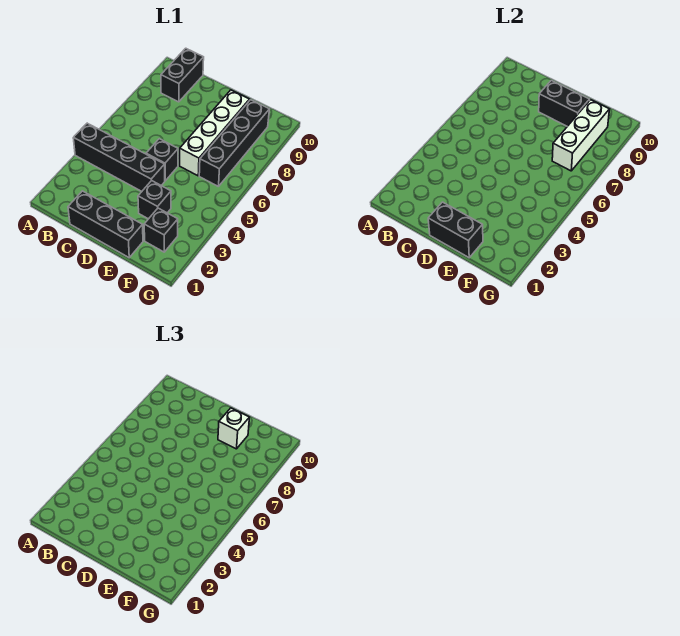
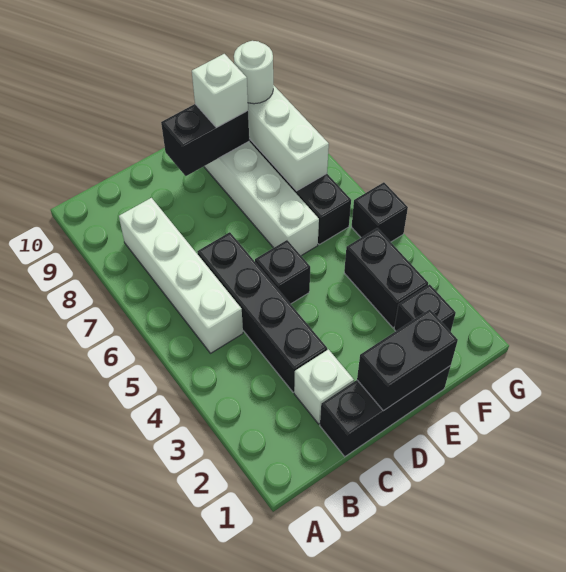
black brick A4:D4 level 1 -> black brick C3:C6 level 1
none -> white brick B5:B8 level 1
black brick B9:B10 level 1 -> black brick F3:F4 level 1
none -> white brick C2 level 1
black brick E3 level 1 -> black brick G5 level 1
none -> white round brick F9 level 3

